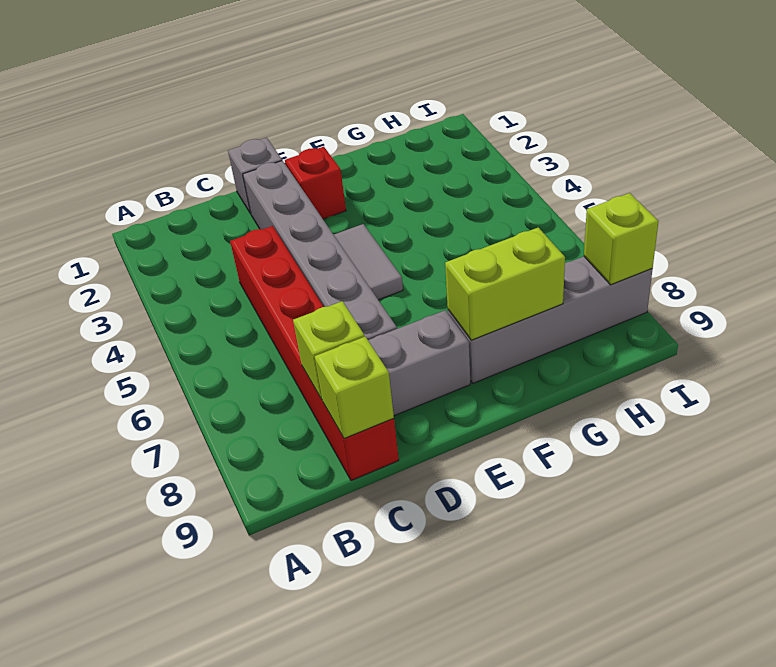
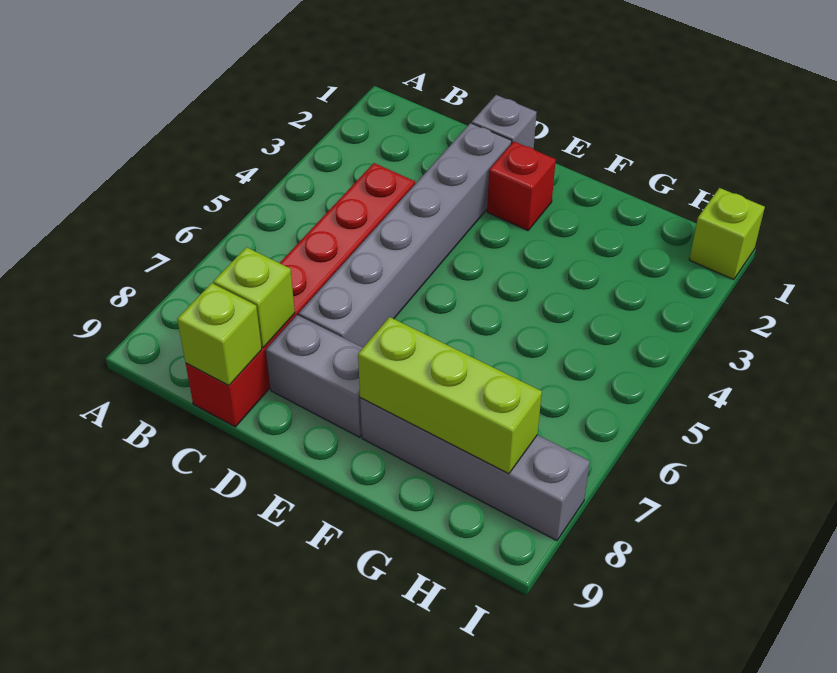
grey tile E4:E5 level 1 -> none
lime brick F8:G8 level 2 -> lime brick F8:H8 level 2
lime brick I8 level 2 -> lime brick I1 level 1

